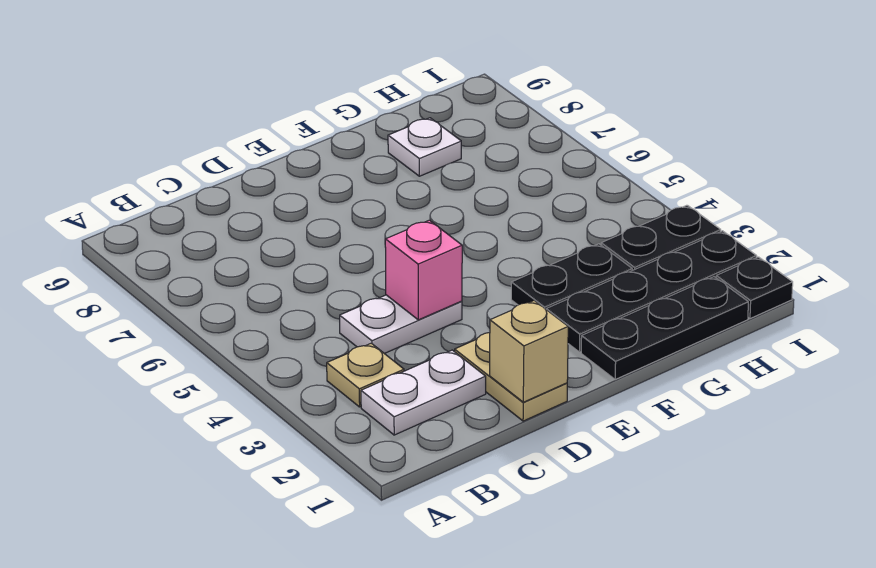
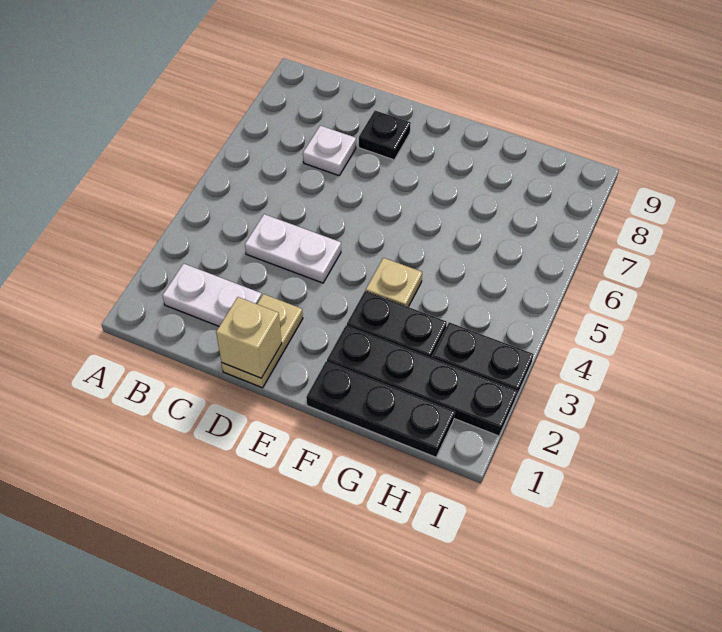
tan plate B3 level 1 -> tan plate F4 level 1
pink brick D4 level 2 -> none
white plate G8 level 1 -> white plate C7 level 1
black plate I1 level 1 -> black plate D8 level 1

